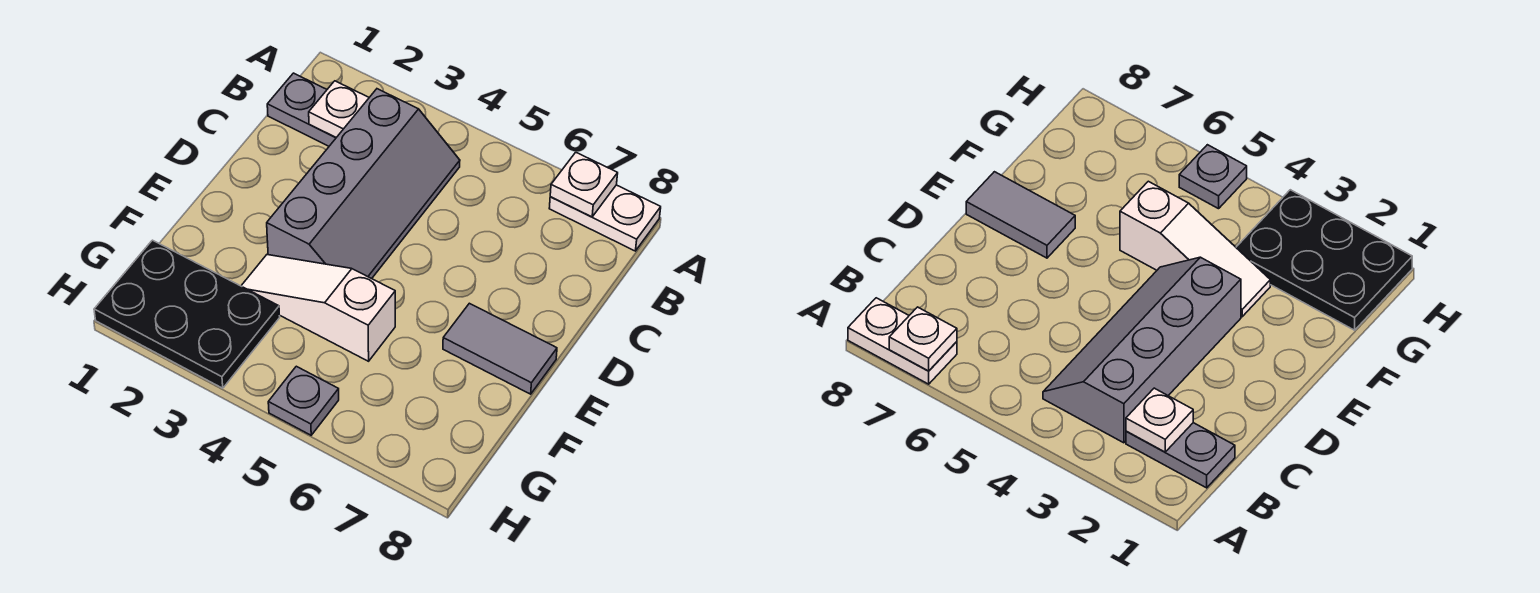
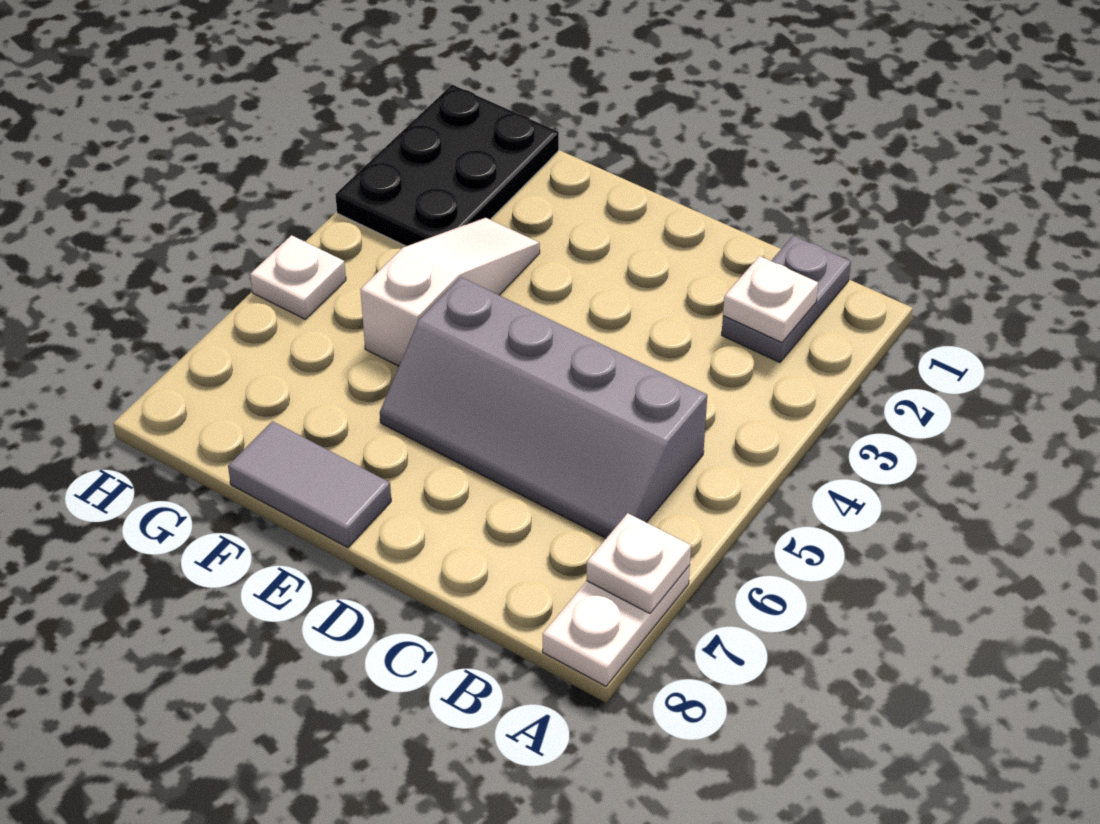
grey slope B3:E4 level 1 top 3 -> grey slope B5:E6 level 1 top 5
grey tile E7:E8 level 1 -> grey tile E8:F8 level 1
grey plate H5 level 1 -> white plate H5 level 1

